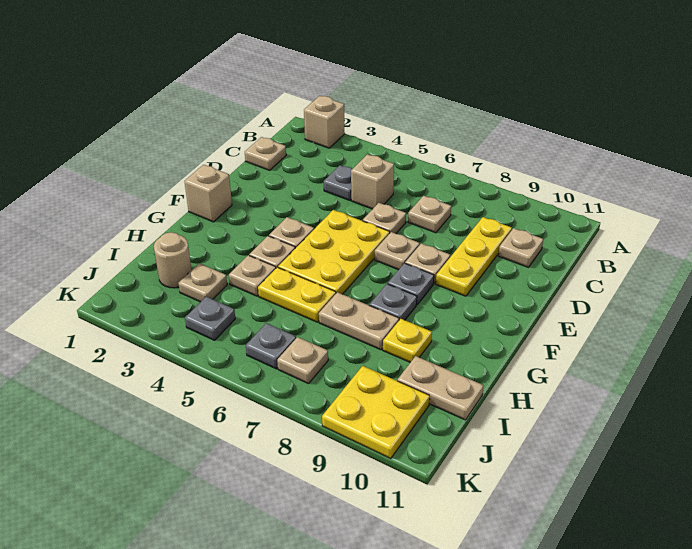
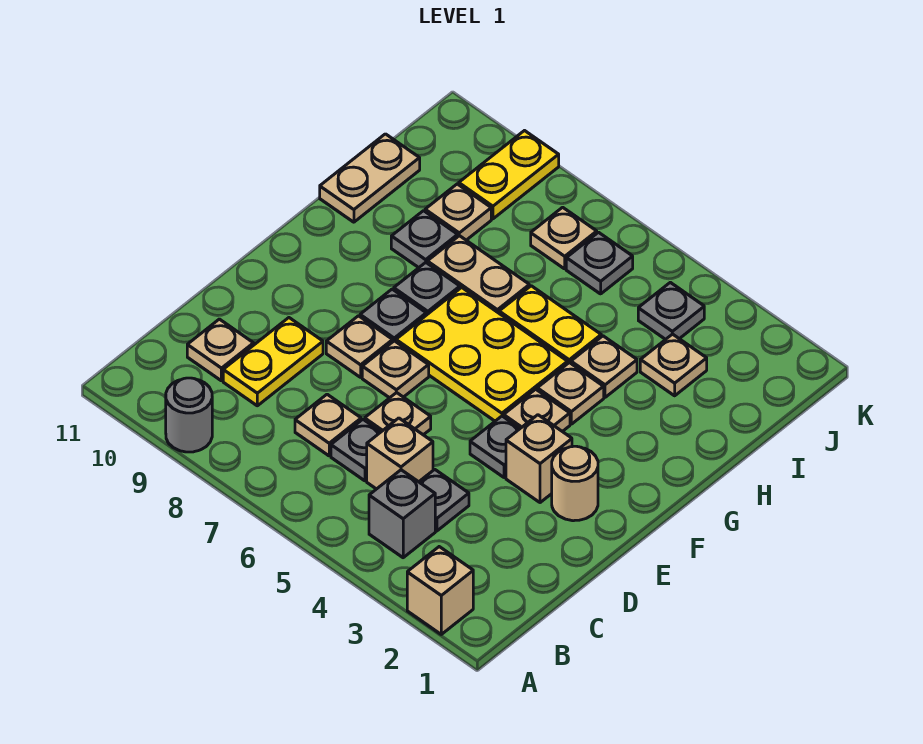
none -> grey round brick A9 level 1
none -> grey brick B4 level 1
tan plate C1 level 1 -> tan plate I9 level 1
none -> grey plate C6 level 1
yellow plate C9:E9 level 1 -> yellow plate C9:D9 level 1
none -> grey plate E4 level 1
yellow plate E5:G6 level 1 -> yellow plate F5:G7 level 1
tan brick F1 level 1 -> tan brick E3 level 1
yellow plate H9 level 1 -> grey plate H9 level 1
tan round brick I2 level 1 -> tan round brick E2 level 1
tan plate I10:I11 level 1 -> tan plate H11:I11 level 1
yellow plate J9:K10 level 1 -> yellow plate J9:K9 level 1

